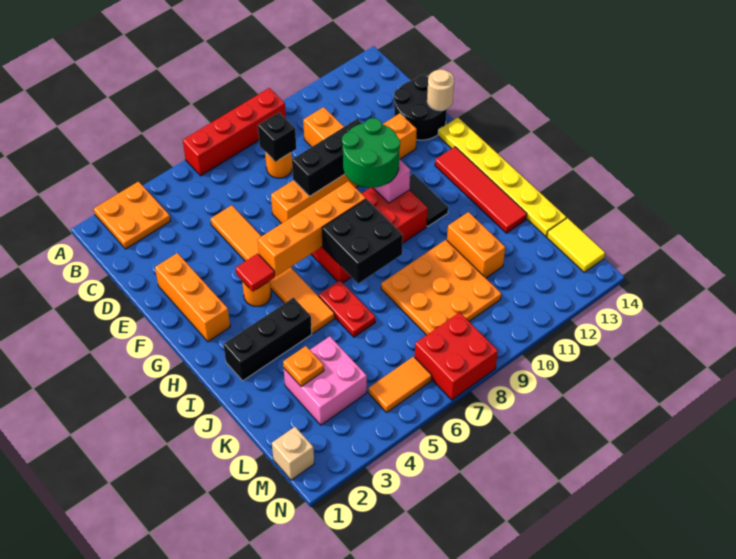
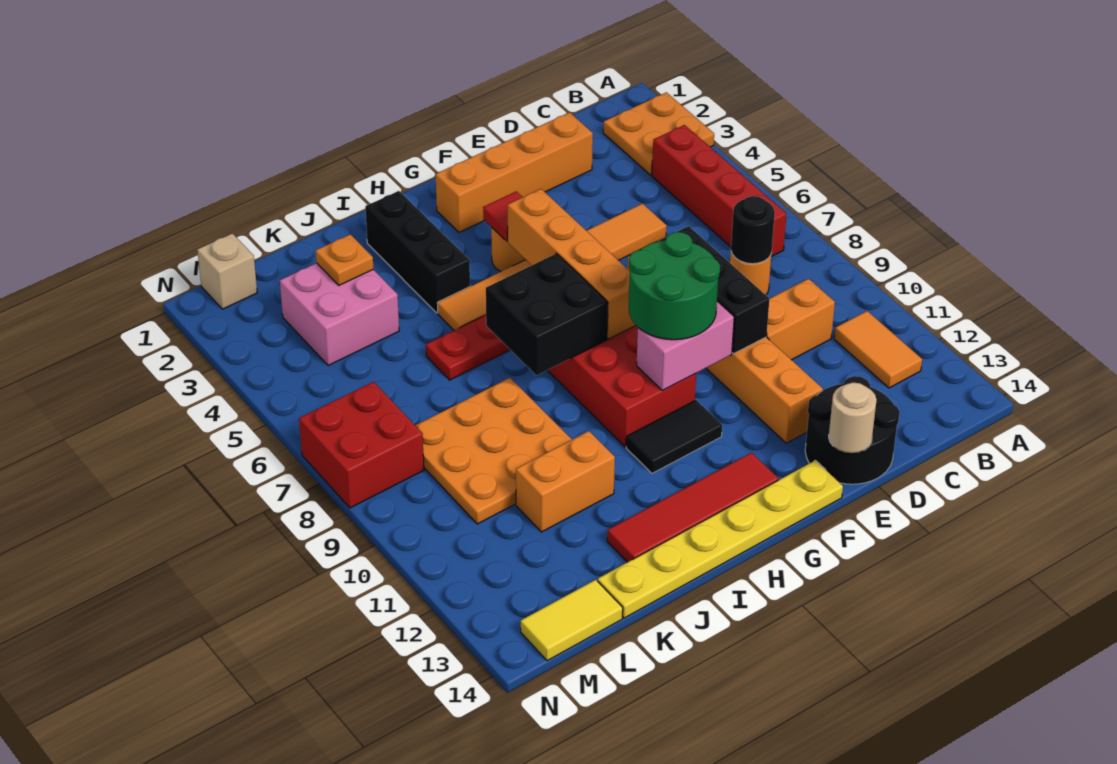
red brick A6:A9 level 1 -> red brick B4:B7 level 1
black brick C8 level 2 -> black round brick C8 level 2
orange brick E2:G2 level 1 -> orange brick D2:G2 level 1
orange tile M5:M6 level 1 -> orange tile B11:B12 level 1

